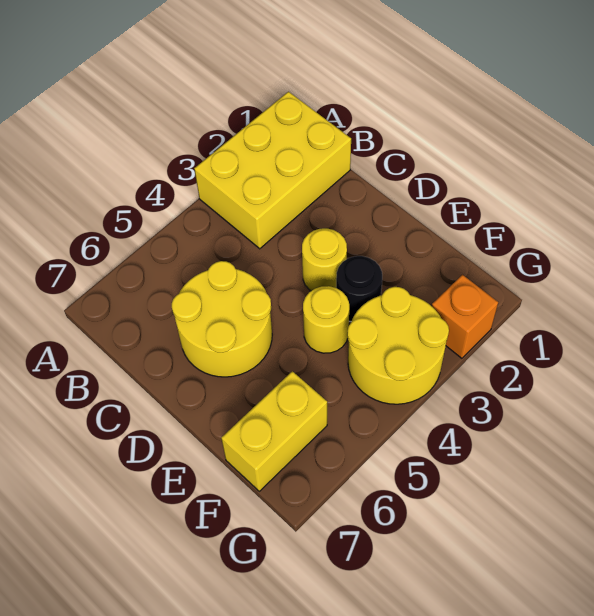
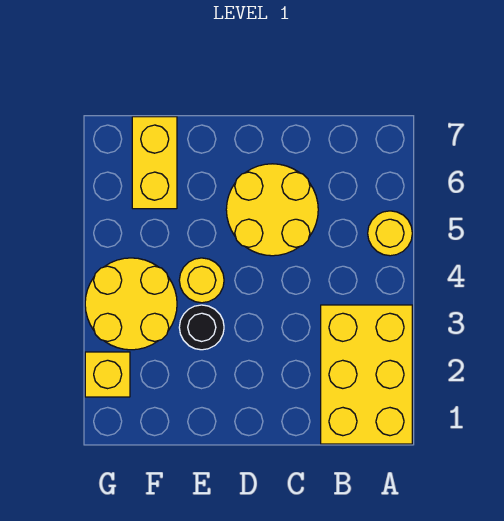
yellow round brick D3 level 1 -> yellow round brick A5 level 1
orange brick G2 level 1 -> yellow brick G2 level 1

